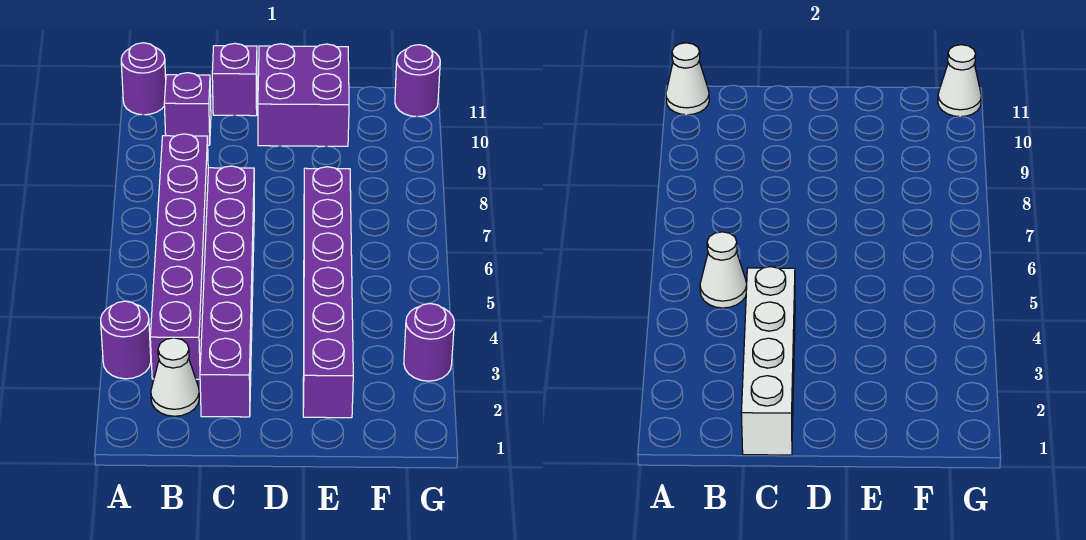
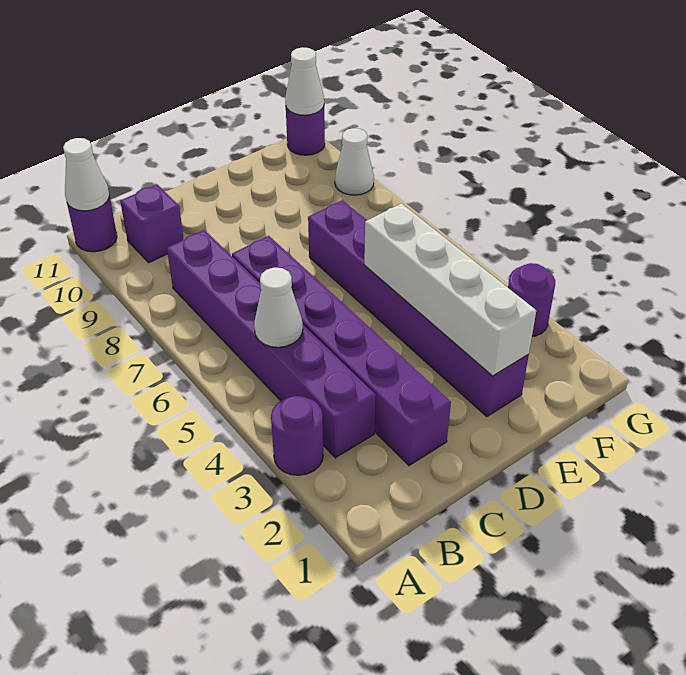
white cone B2 level 1 -> white cone G9 level 1
white brick C1:C4 level 2 -> white brick E2:E5 level 2
purple brick C11 level 1 -> none
purple brick D10:E11 level 1 -> none

